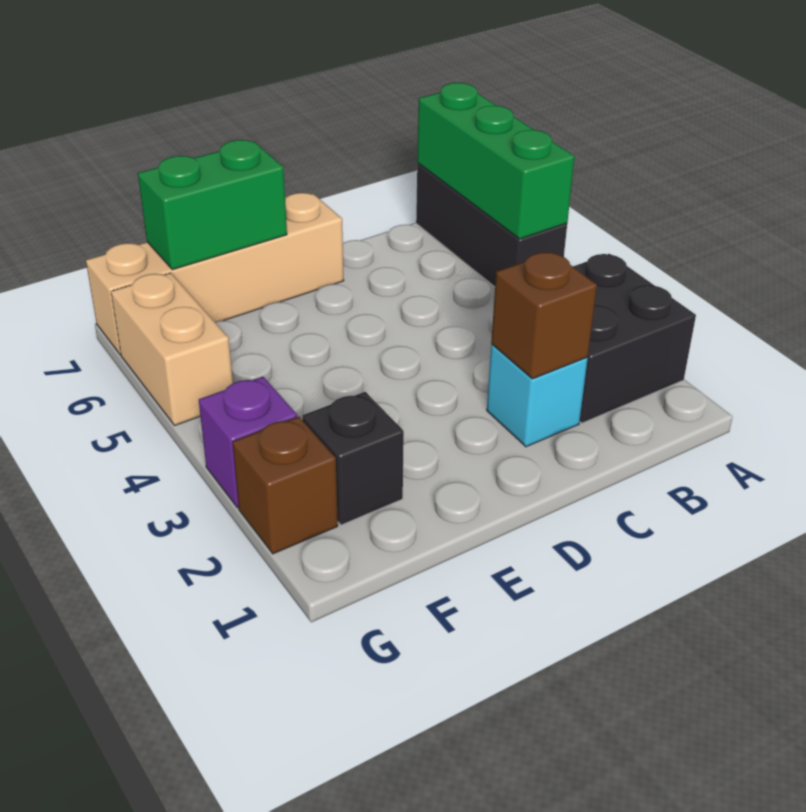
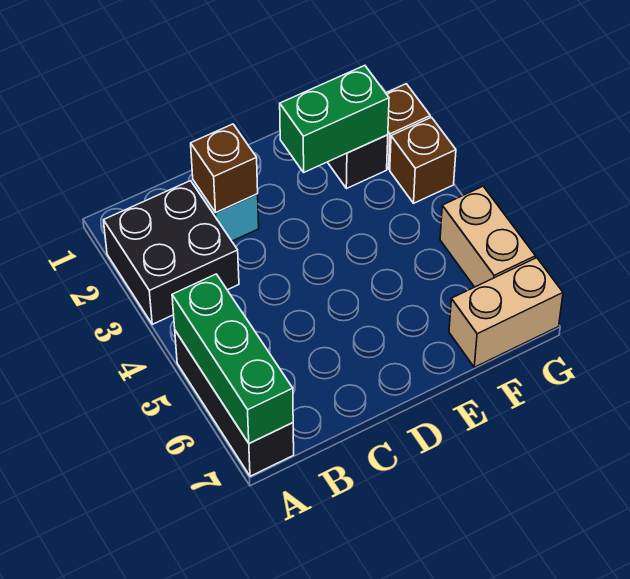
tan brick D7:G7 level 1 -> tan brick F7:G7 level 1
green brick E7:F7 level 2 -> green brick E2:F2 level 2
purple brick G3 level 1 -> brown brick G3 level 1

